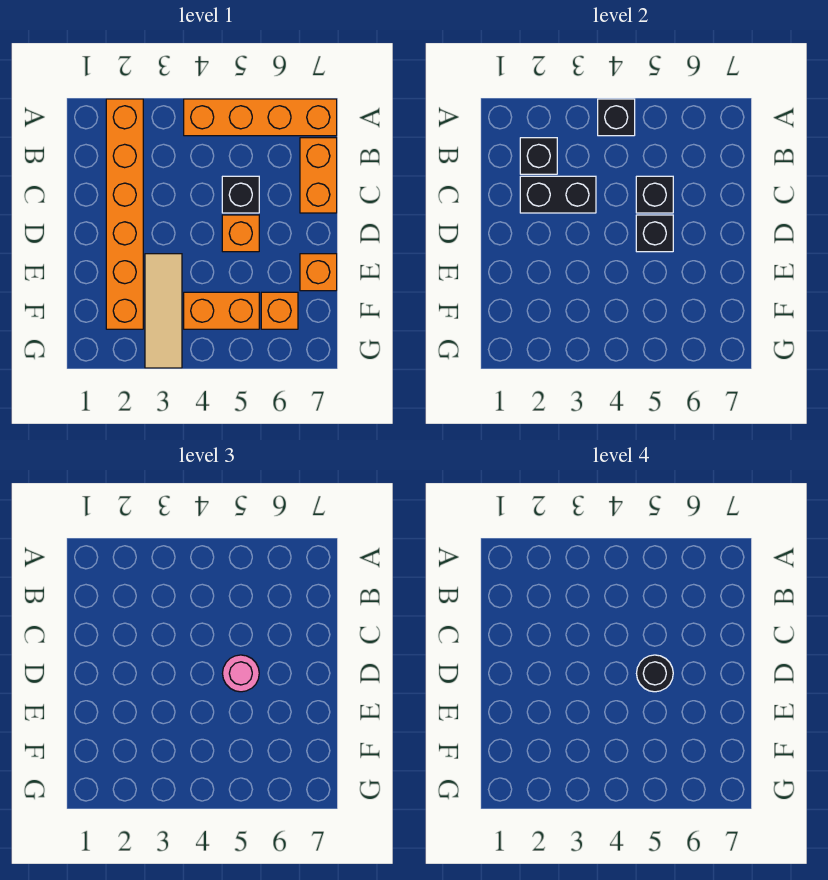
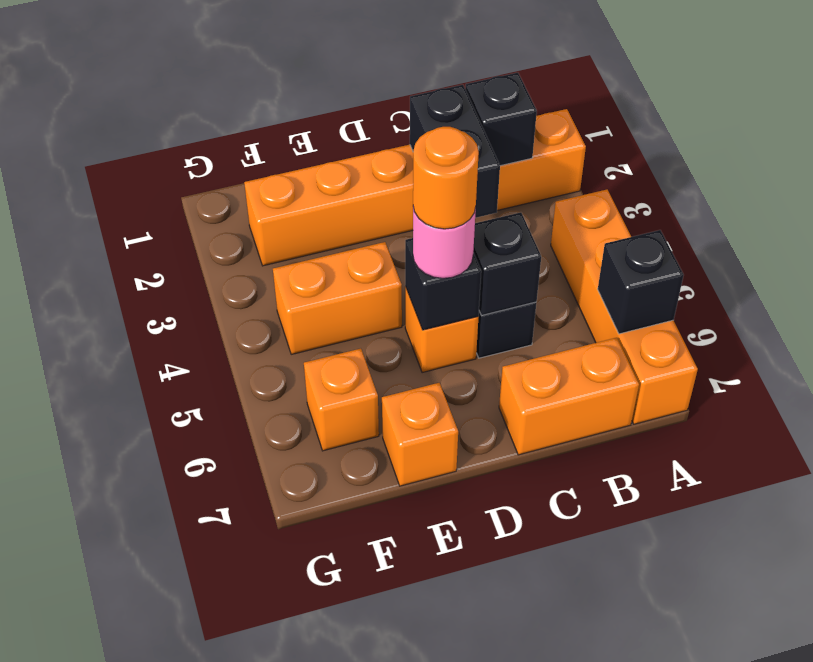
black brick A4 level 2 -> black brick A6 level 2
black round brick D5 level 4 -> orange round brick D5 level 4
tan tile E3:G3 level 1 -> none
orange brick F4:F5 level 1 -> orange brick E4:F4 level 1

